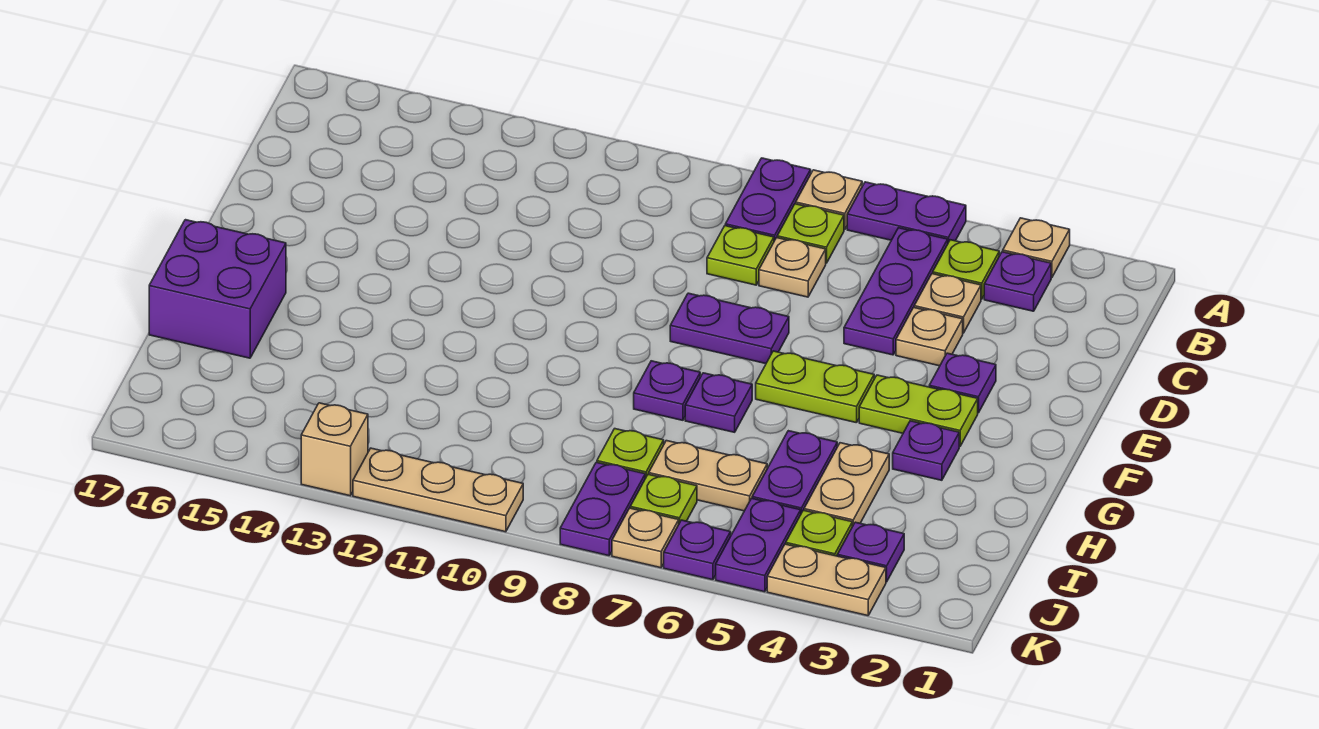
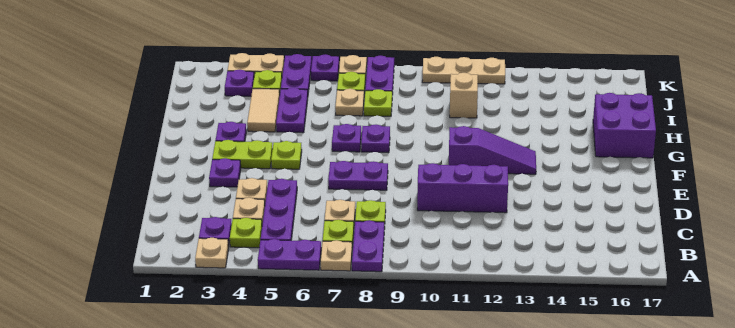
none -> purple brick D10:D12 level 1
lime plate F5:F6 level 1 -> lime plate F5 level 1
none -> purple slope F11:F13 level 1 top 11
tan plate H4:I4 level 1 -> tan tile H4:I4 level 1
tan plate I6:I7 level 1 -> tan plate I7 level 1
tan brick K13 level 1 -> tan brick I11 level 1

